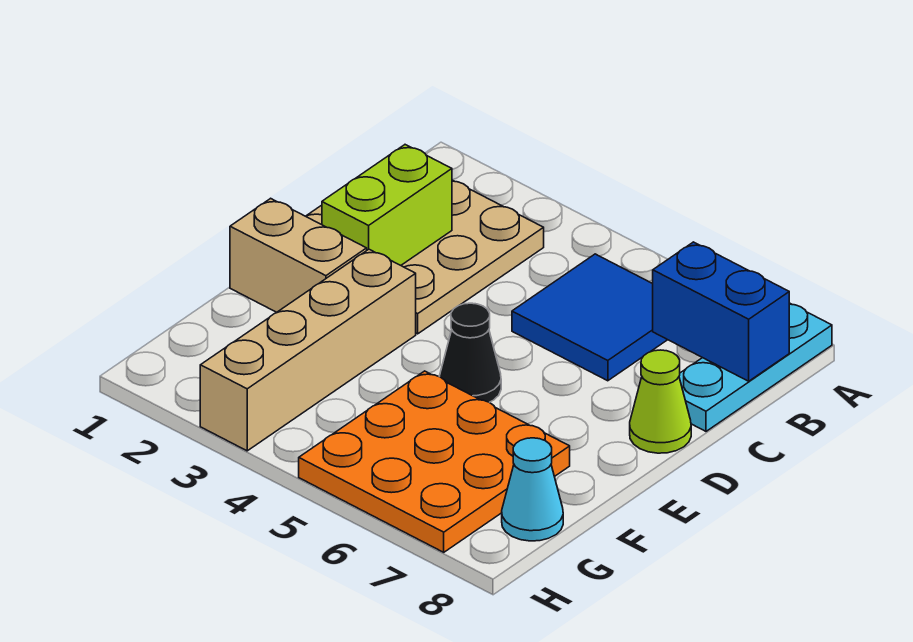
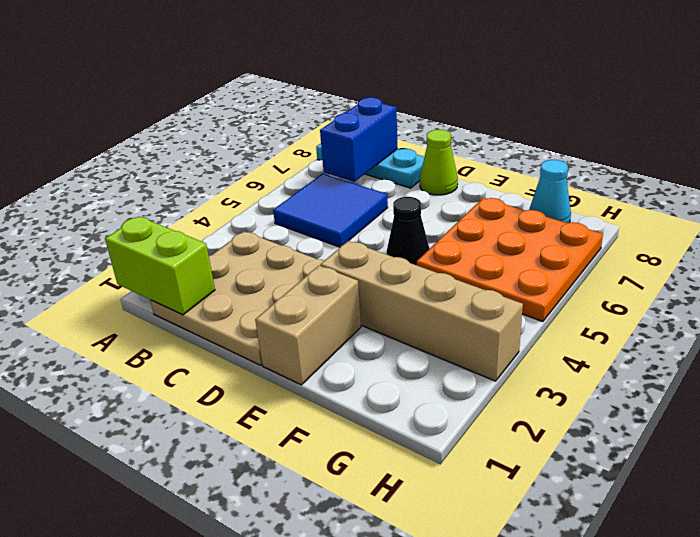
lime brick C2:D2 level 2 -> lime brick A1:B1 level 2

